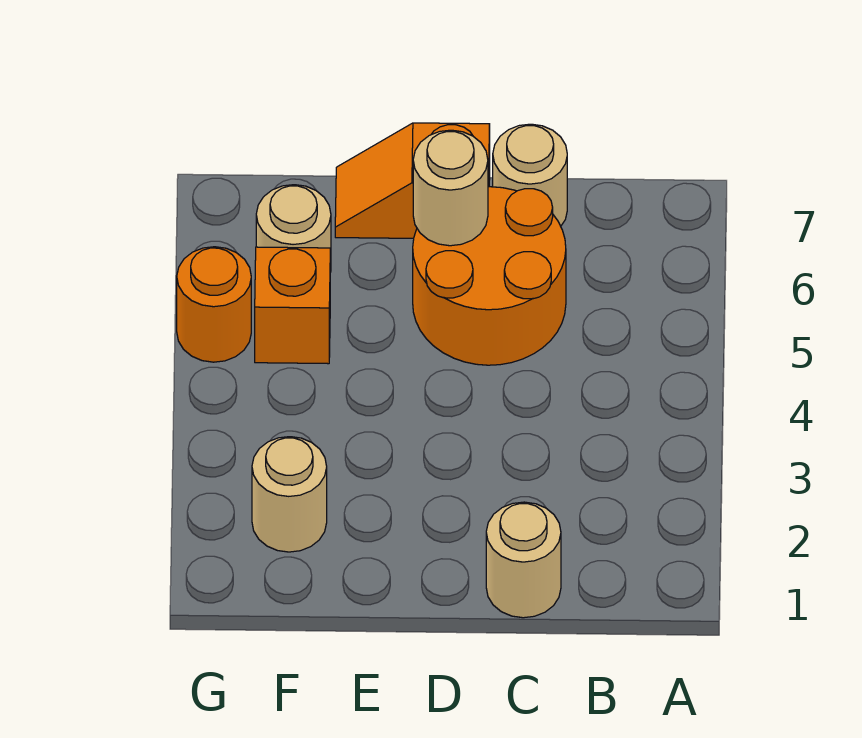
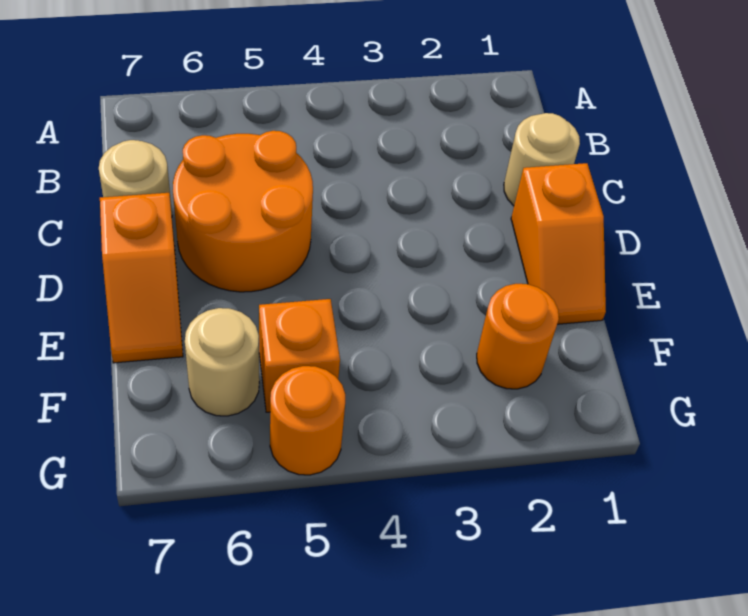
none -> orange slope D1:E1 level 1 top D
tan round brick D6 level 2 -> none
tan round brick F2 level 1 -> orange round brick F2 level 1

